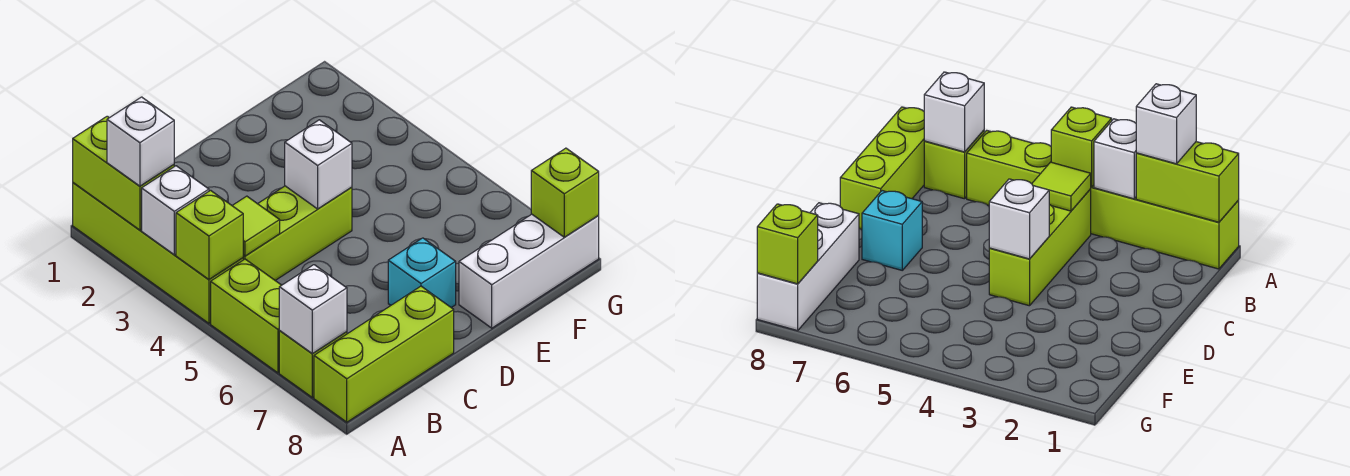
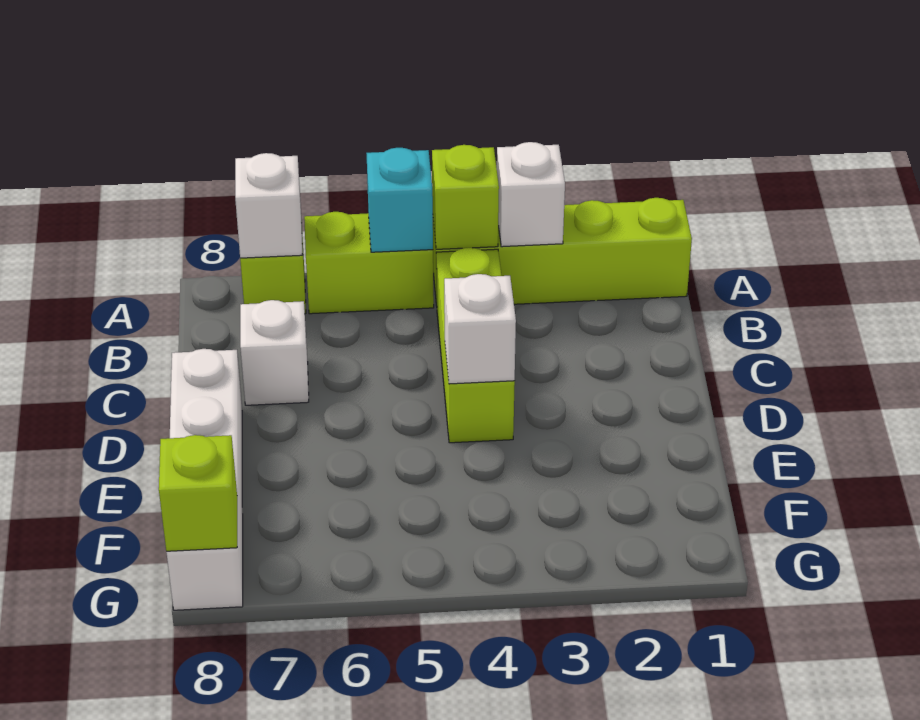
lime brick A1:A2 level 2 -> none
white brick A2 level 3 -> white brick C7 level 1
lime brick A8:C8 level 1 -> none
lime tile B4 level 2 -> none
cyan brick D7 level 1 -> cyan brick A5 level 2
white brick E8:G8 level 1 -> white brick D8:G8 level 1

